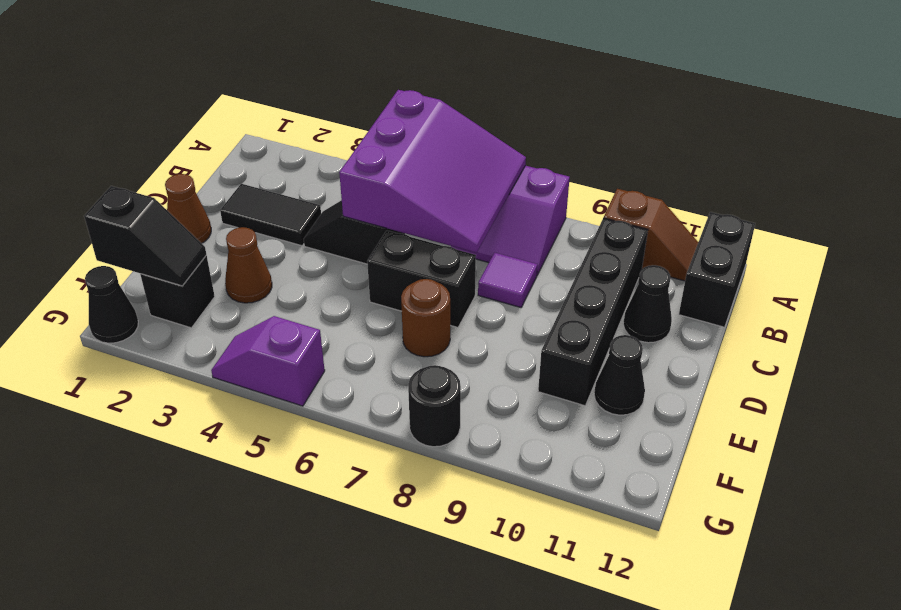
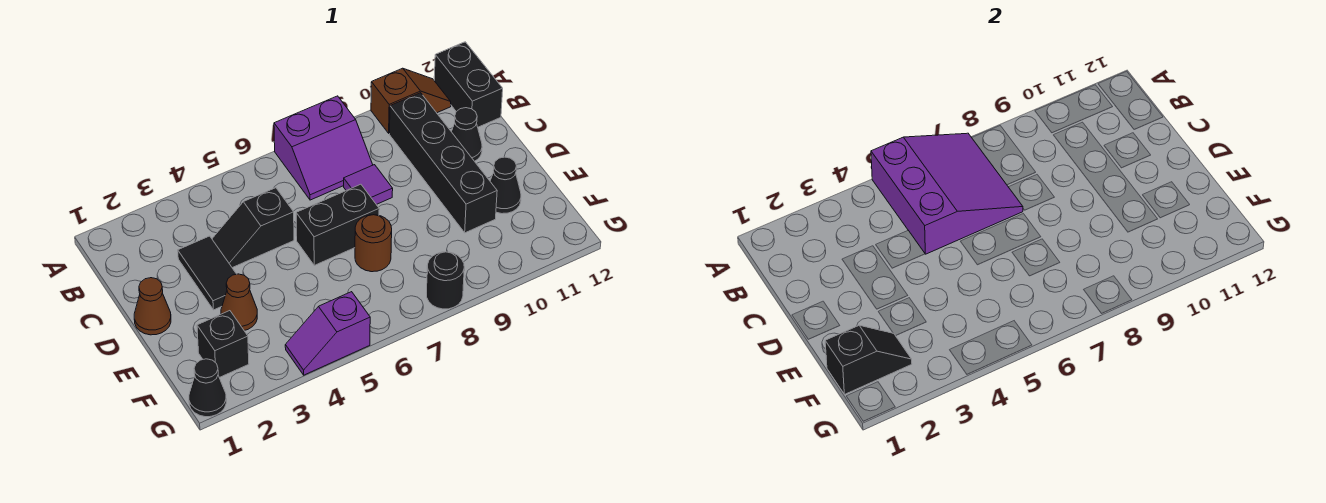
black tile C2:C3 level 1 -> black tile C3:D3 level 1

